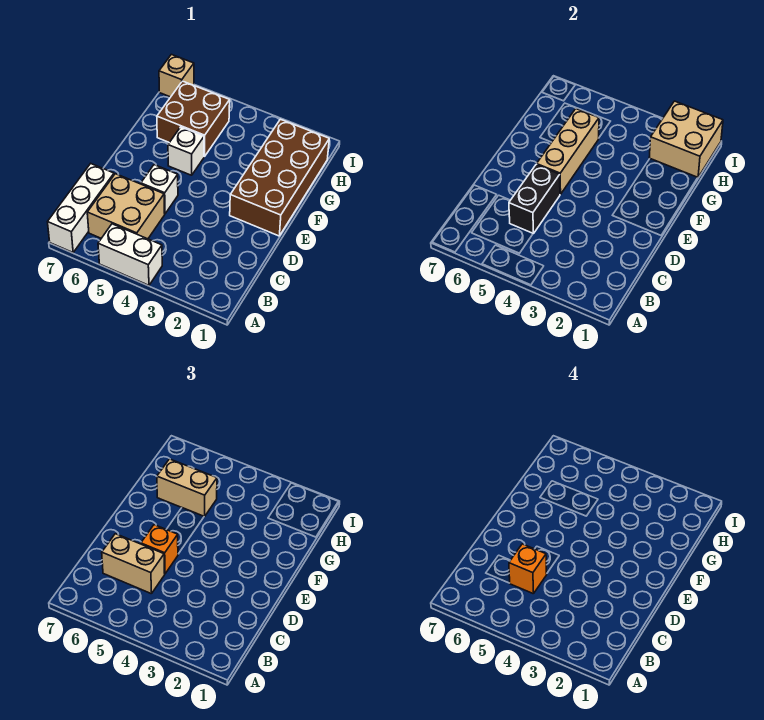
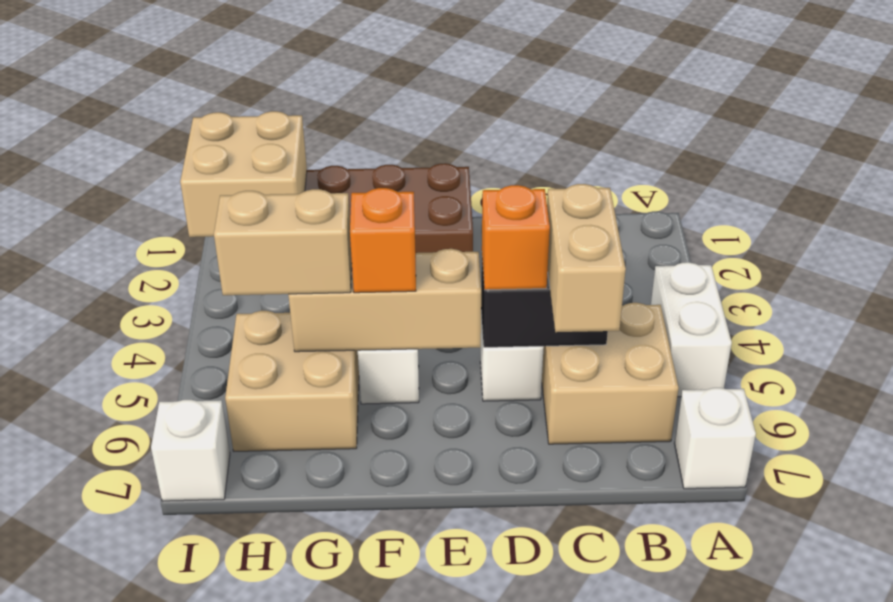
white brick A7:C7 level 1 -> white brick A7 level 1
orange brick C5 level 4 -> orange brick F5 level 3
brown brick G5:H6 level 1 -> tan brick G5:H6 level 1
tan brick G5:G6 level 3 -> tan brick G5:H5 level 3
tan brick I7 level 1 -> white brick I7 level 1

